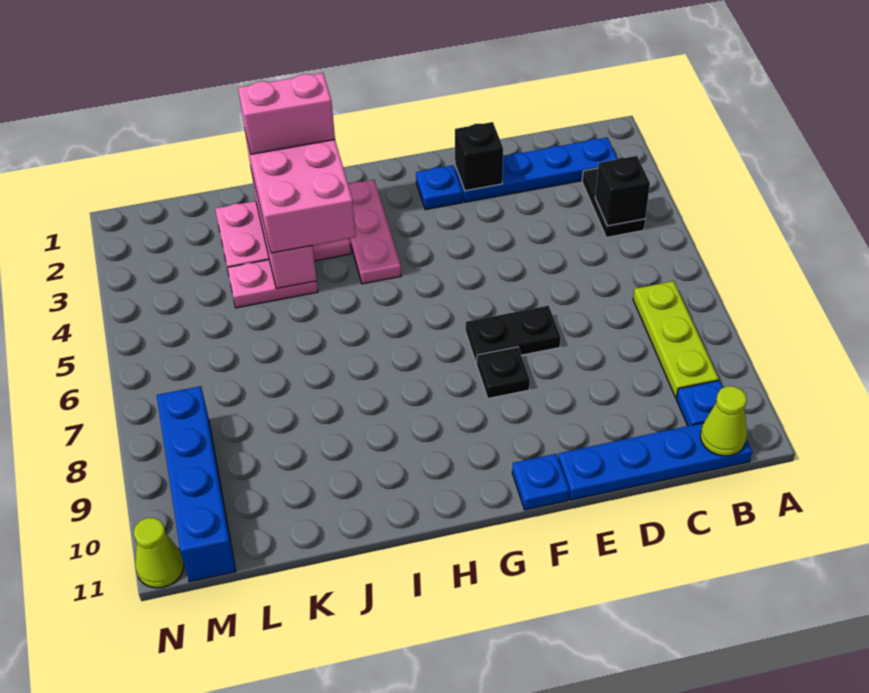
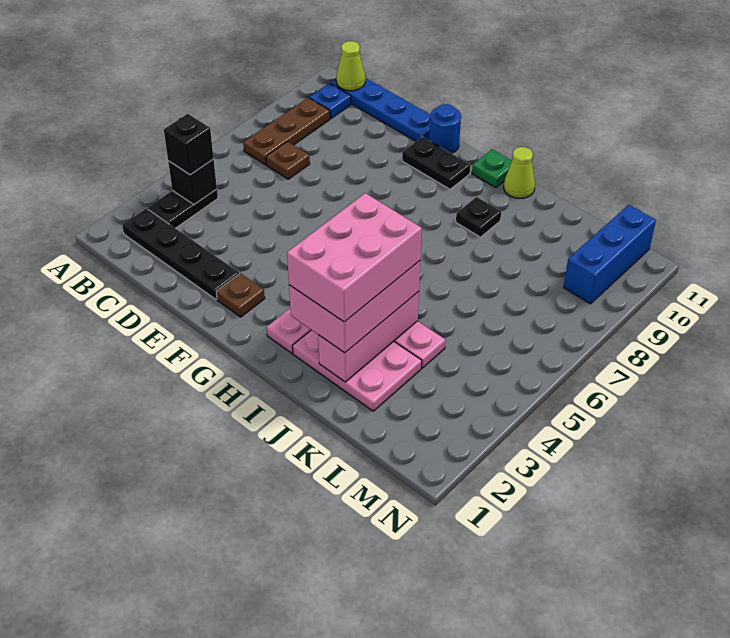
blue plate B2:E2 level 1 -> black plate B2:E2 level 1
lime plate B7:B9 level 1 -> brown plate B7:B9 level 1
none -> brown plate C7 level 1
black brick E2 level 2 -> black brick B4 level 3
black plate E7:F7 level 1 -> black plate F10:G10 level 1
blue plate F2 level 1 -> brown plate F2 level 1
black plate F8 level 1 -> black plate I9 level 1
blue plate F11 level 1 -> blue round brick F11 level 1
none -> green plate H11 level 1
pink brick I2:J2 level 4 -> pink brick I2:J4 level 4
blue brick M8:M11 level 1 -> blue brick M9:M11 level 1
lime cone N11 level 1 -> lime cone I11 level 1

